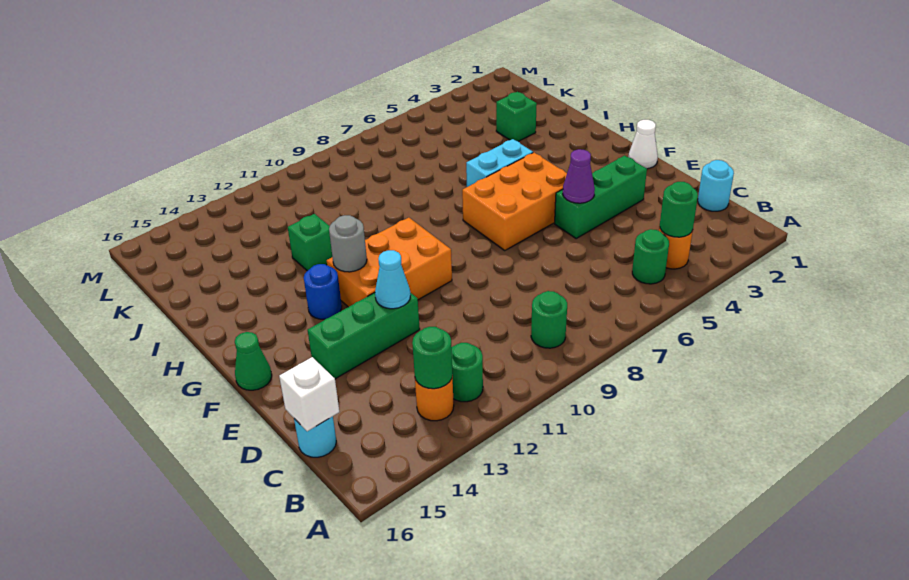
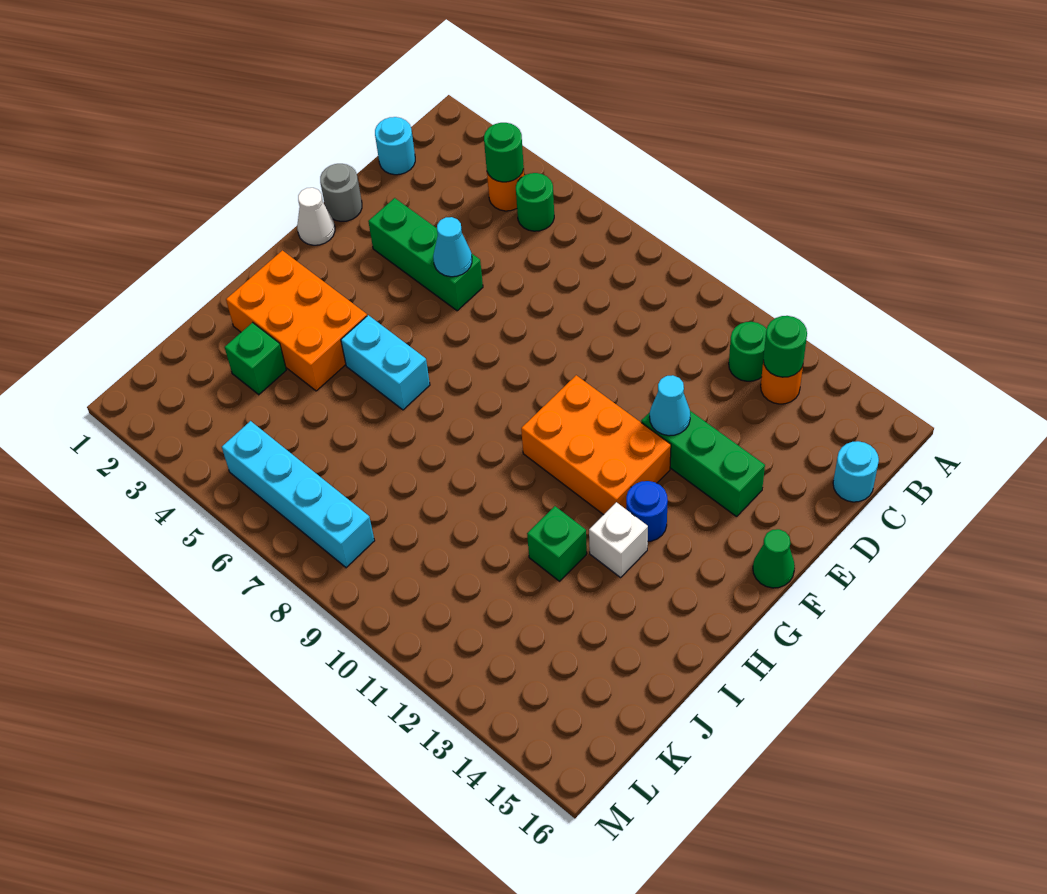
green round brick B9 level 1 -> none
white brick C16 level 2 -> white brick H13 level 1
purple cone E5 level 2 -> cyan cone E5 level 2
orange brick F5:G7 level 1 -> orange brick H2:I4 level 1
grey round brick G12 level 2 -> grey round brick E1 level 1
none -> cyan brick L5:L8 level 1

